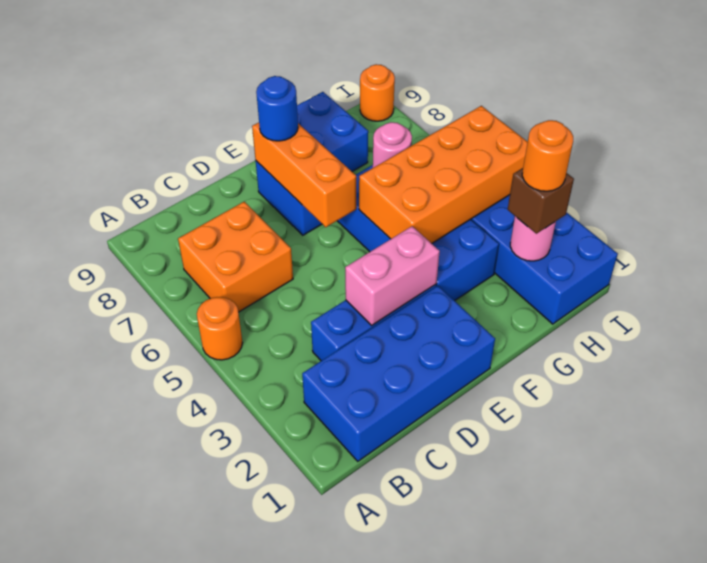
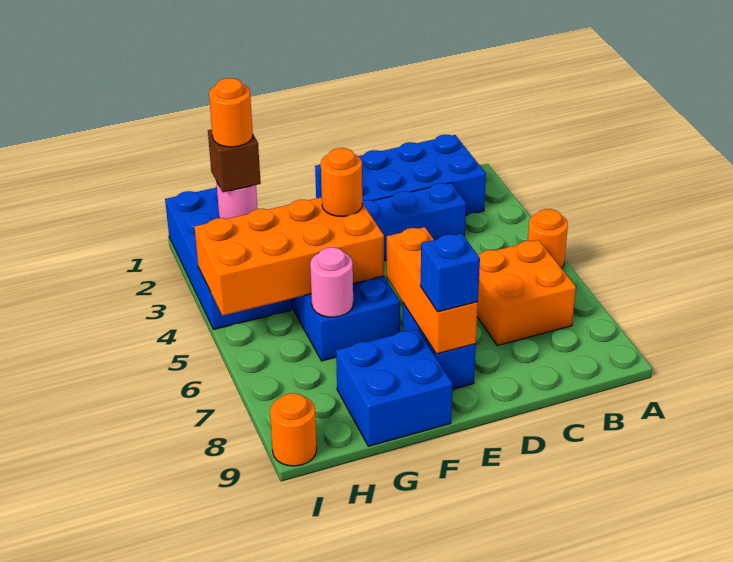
pink brick D3:E3 level 2 -> none
blue round brick E8 level 3 -> blue brick E8 level 3
none -> orange round brick F4 level 3

